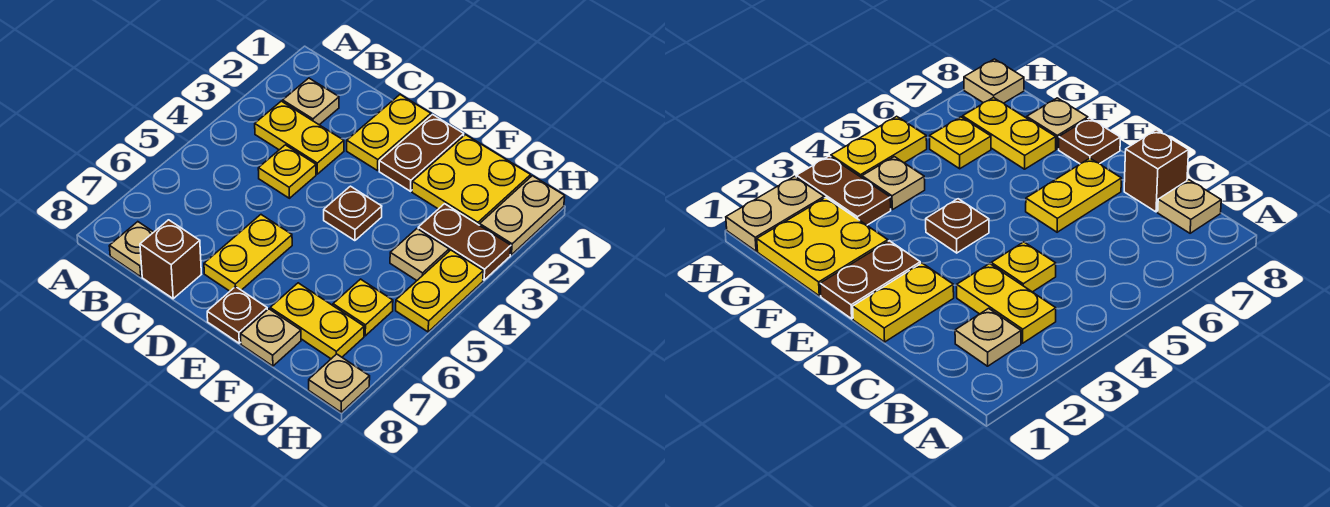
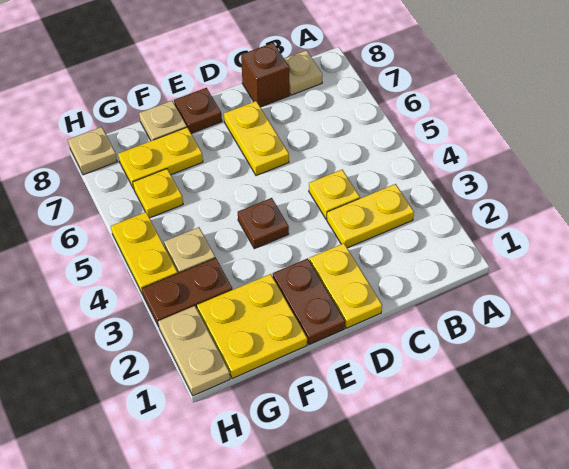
tan plate B2 level 1 -> none

